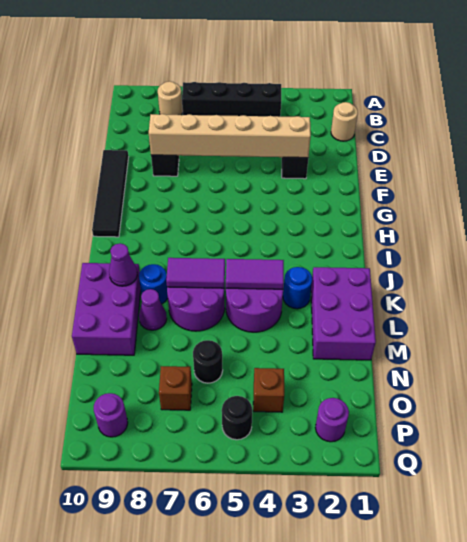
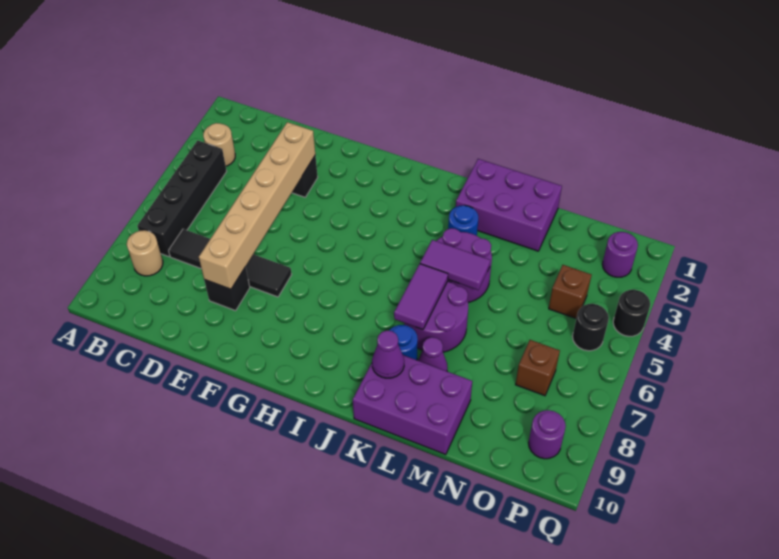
tan round brick C1 level 1 -> tan round brick B3 level 1
black tile E10:H10 level 1 -> black tile C7:F7 level 1
purple tile K4:K5 level 2 -> purple tile K5:L5 level 2
black round brick N6 level 1 -> black round brick Q4 level 1

